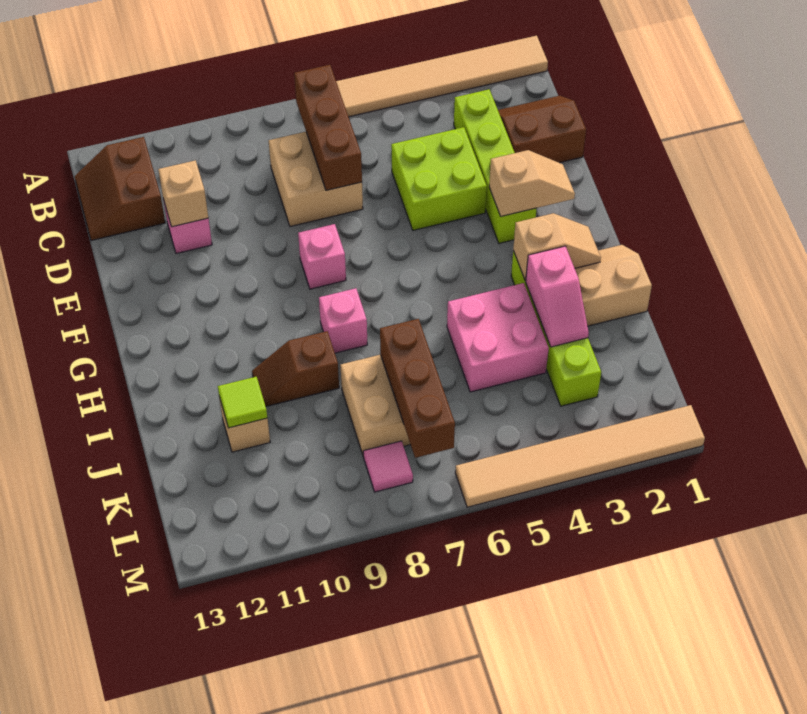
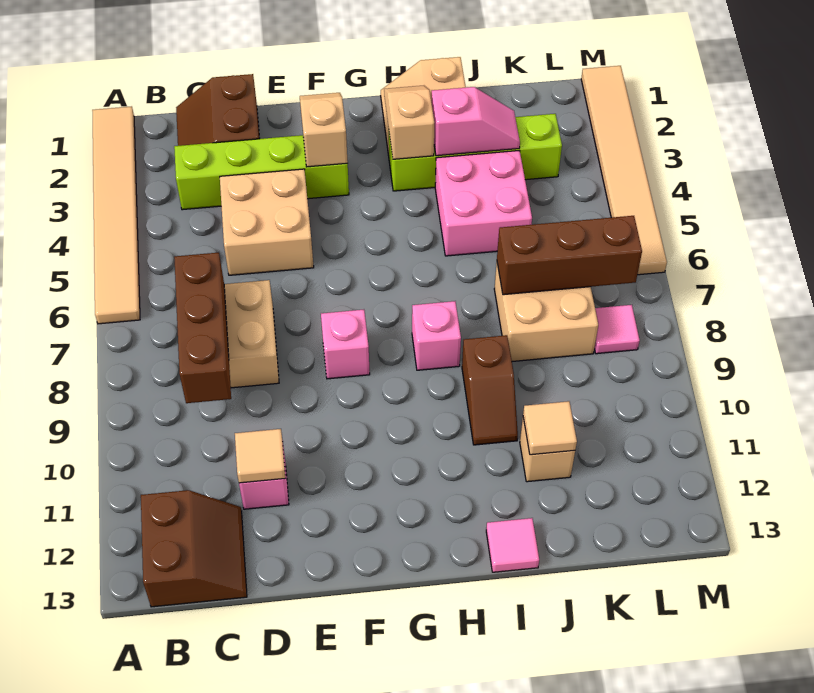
brown brick B7:D7 level 2 -> brown brick C7:C9 level 2
brown slope B12:C13 level 1 top 12 -> brown slope B12:C13 level 1 top B
lime brick D4:E5 level 1 -> tan brick D4:E5 level 1
tan brick D11 level 2 -> tan tile D11 level 2
none -> pink tile I13 level 1
lime tile J11 level 2 -> tan tile J11 level 2

